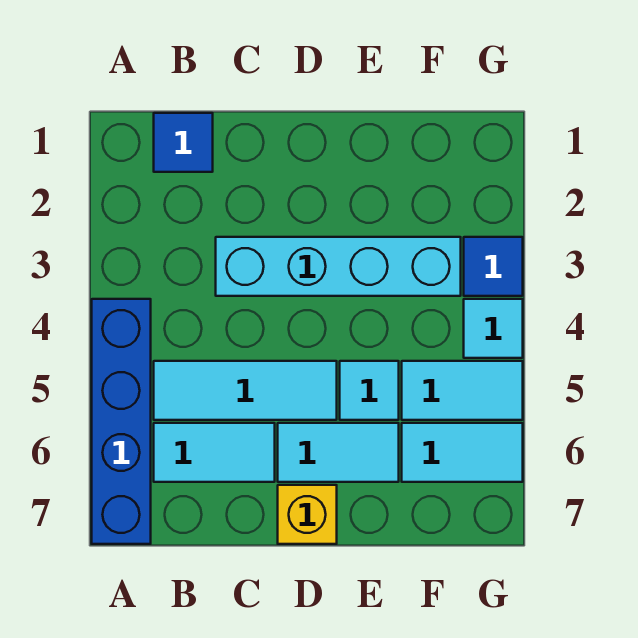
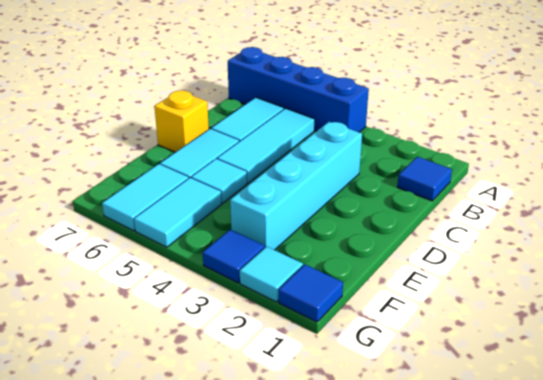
none -> blue tile G1 level 1
cyan tile G4 level 1 -> cyan tile G2 level 1

